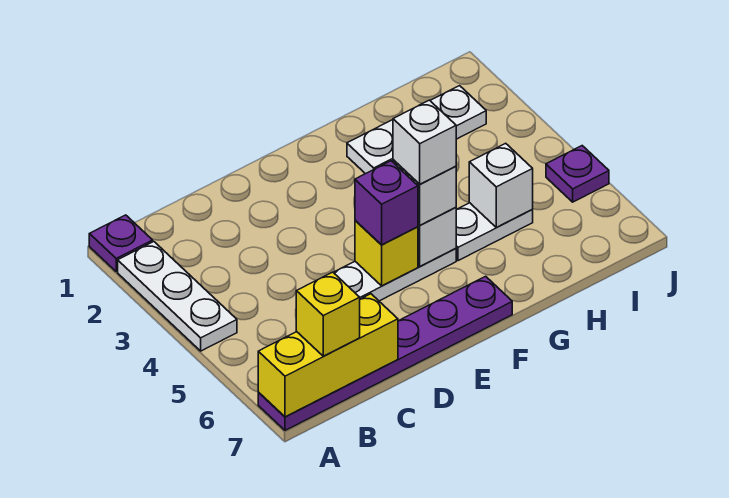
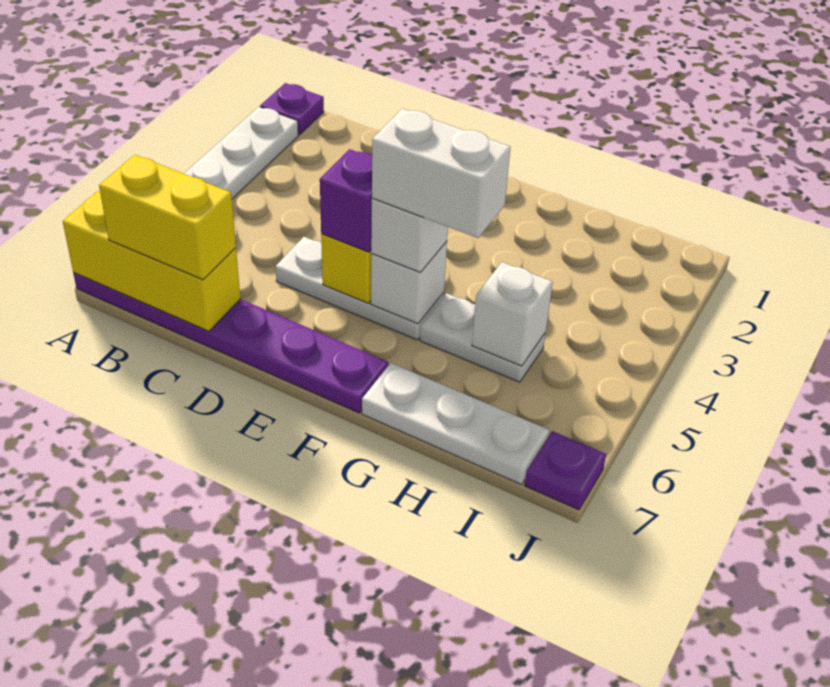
yellow brick B7 level 3 -> yellow brick B7:C7 level 3
white brick F5 level 4 -> white brick F5:G5 level 4
white plate G2:I2 level 1 -> white plate G7:I7 level 1
purple plate J5 level 1 -> purple plate J7 level 1

